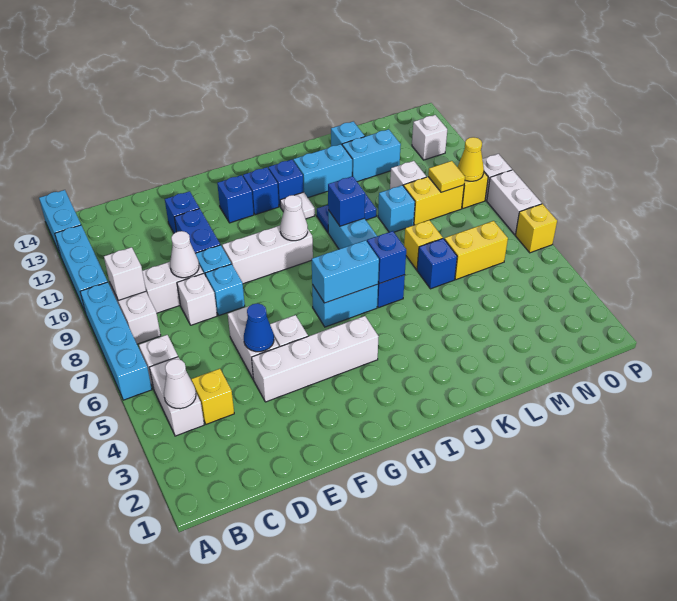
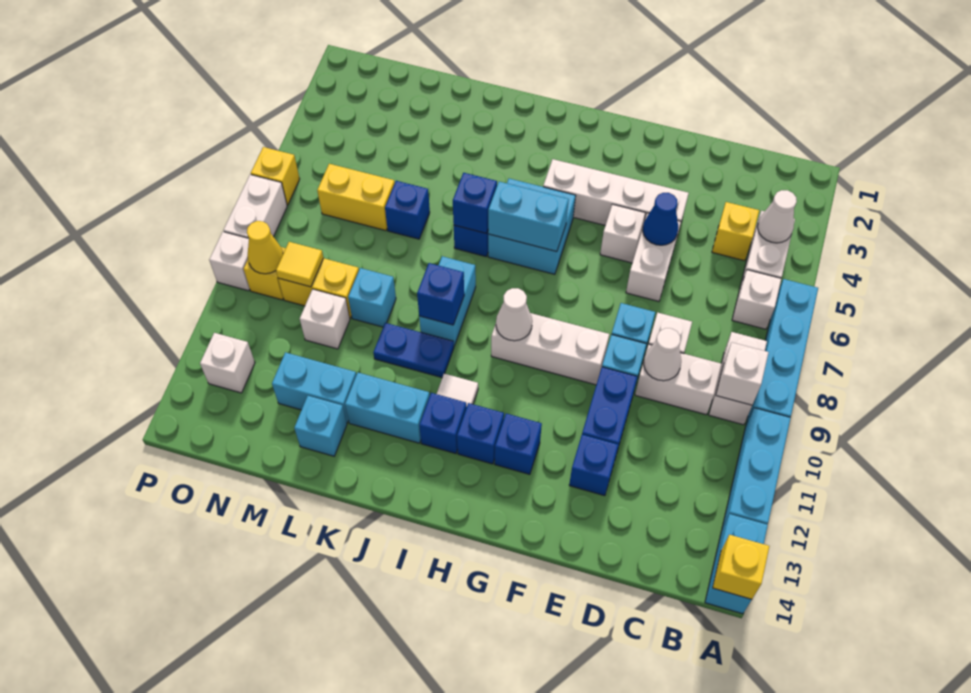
cyan brick H6:I6 level 1 -> cyan brick H5:I6 level 1
yellow brick L7 level 1 -> yellow brick A14 level 2

